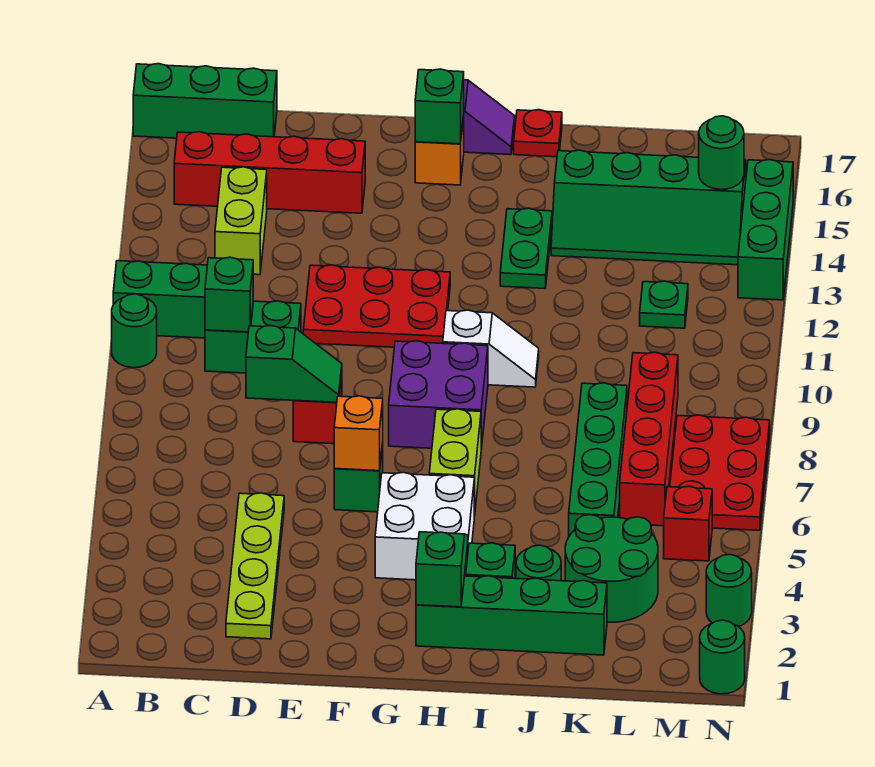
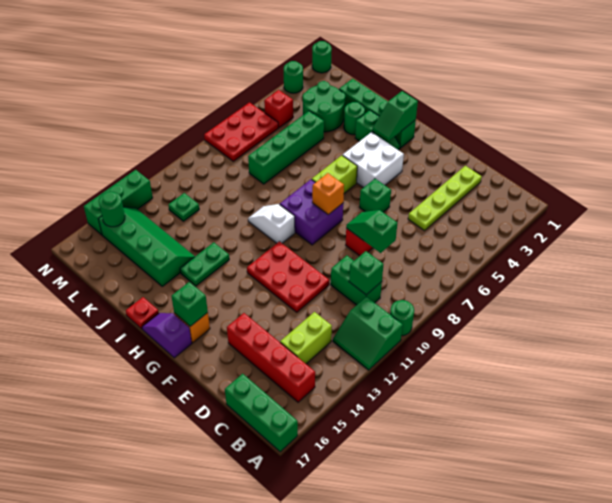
orange brick F6 level 2 -> orange brick G8 level 2
red brick L6:L9 level 1 -> none

